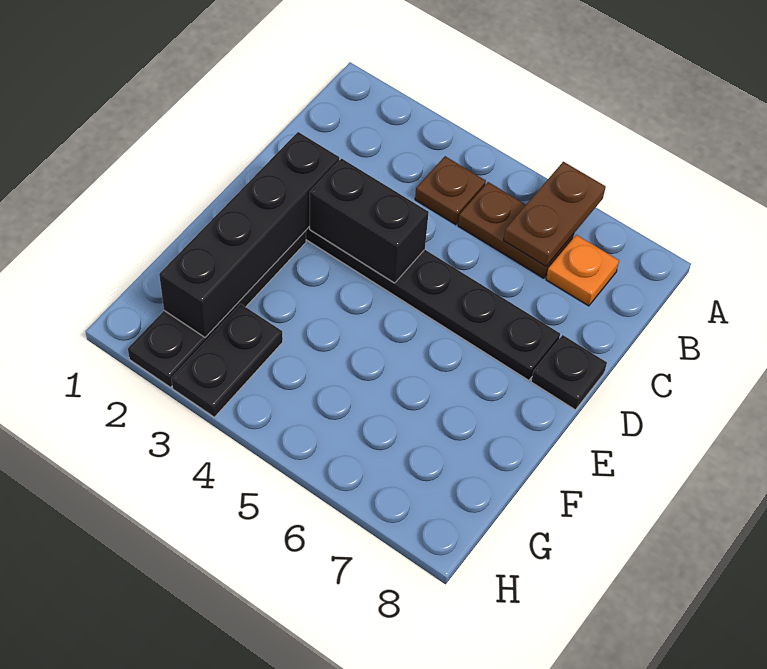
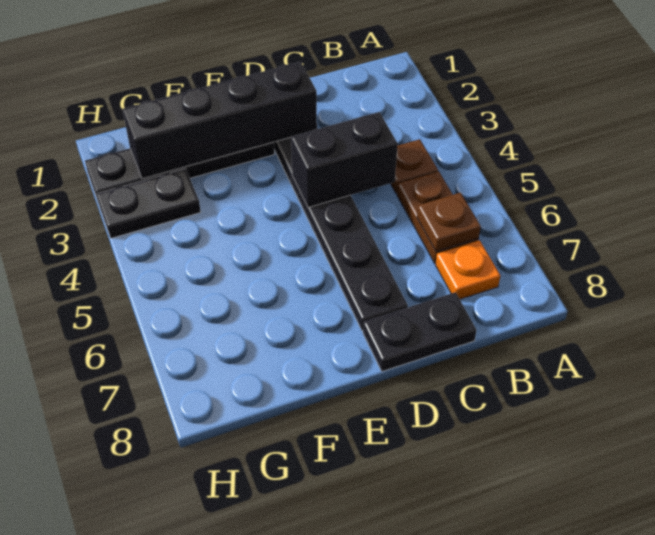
brown plate A6:B6 level 2 -> brown plate B6 level 2
black brick D3:D4 level 2 -> black brick C4:D4 level 2
black plate D8 level 1 -> black plate C8:D8 level 1

